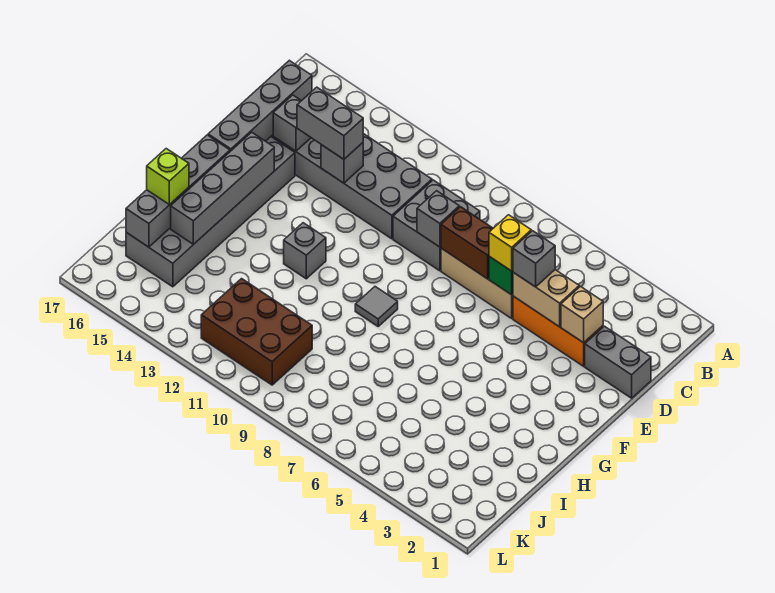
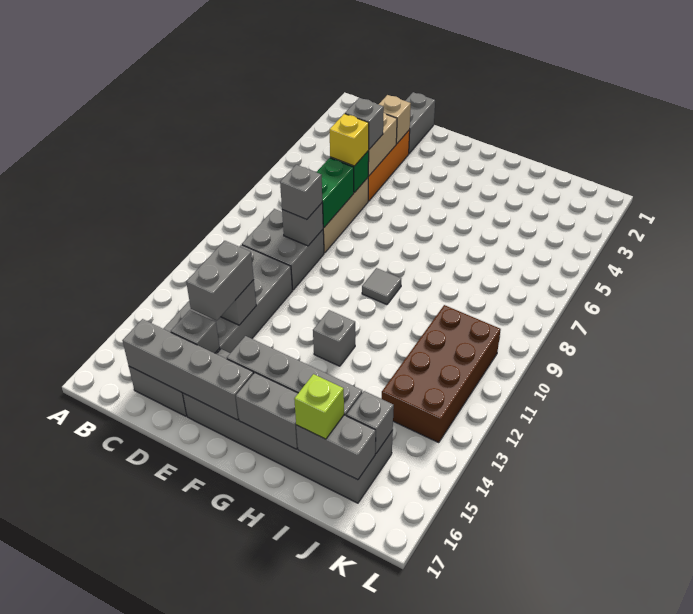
brown brick D7:D8 level 2 -> green brick D7:D8 level 2
none -> grey brick D9 level 3
brown brick J10:K12 level 1 -> brown brick J10:K13 level 1
none -> grey brick J15 level 2

